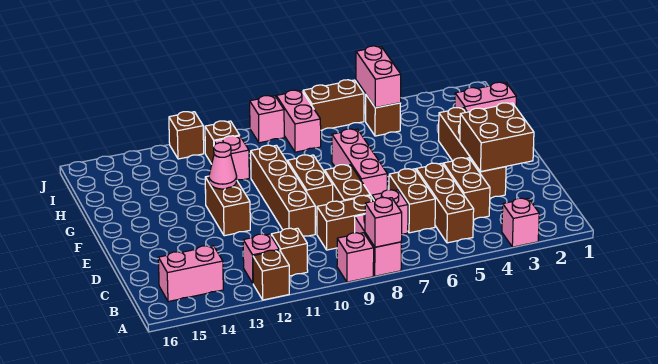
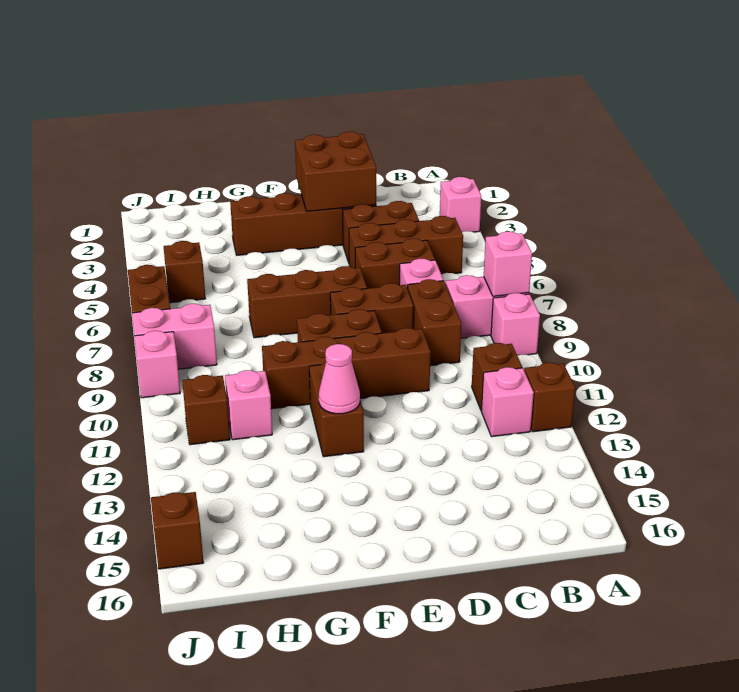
pink brick B14:B15 level 1 -> none
pink brick E7:G7 level 1 -> brown brick E7:G7 level 1
brown brick E12:F12 level 1 -> brown brick F11:F12 level 1
pink brick H1:H2 level 1 -> none
pink brick I5:J5 level 2 -> none
brown brick J12 level 1 -> brown brick J15 level 1

